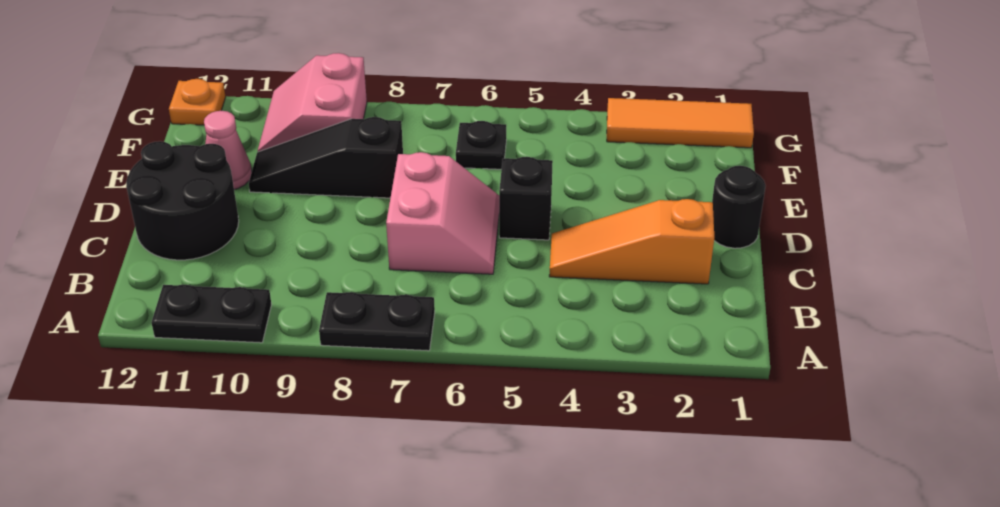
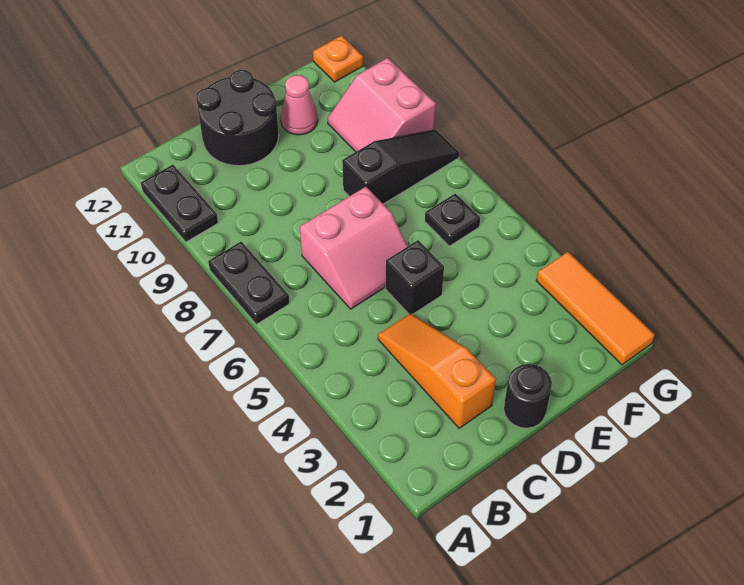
black slope E8:E10 level 1 top 8 -> black slope E8:G8 level 1 top E
pink slope F9:G10 level 1 top 9 -> pink slope F9:G10 level 1 top G

